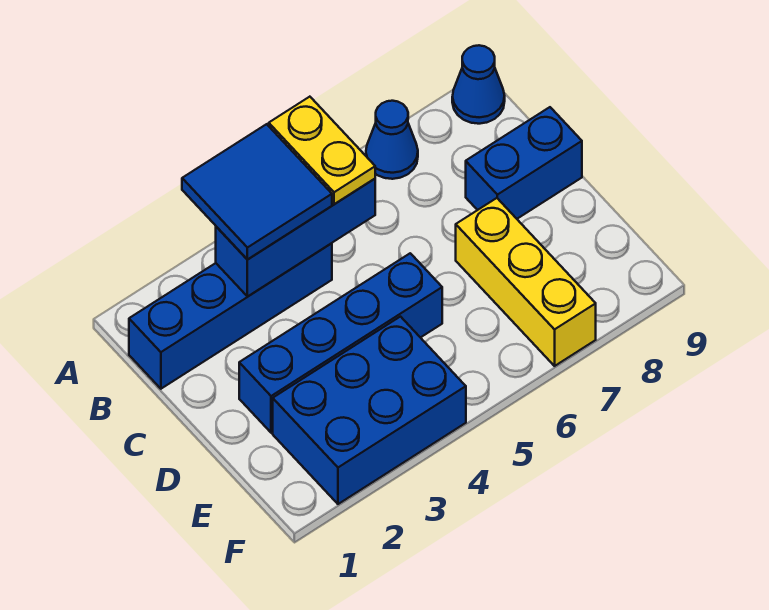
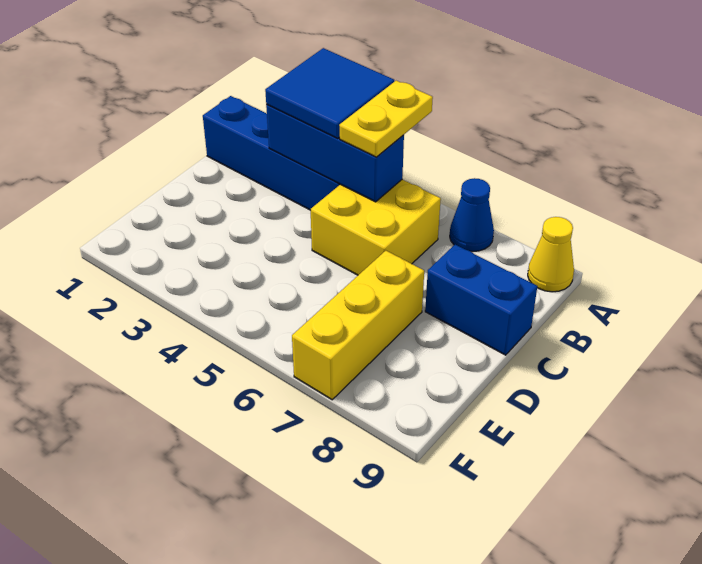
blue cone A9 level 1 -> yellow cone A9 level 1
none -> yellow brick B5:C6 level 1
blue brick D2:D5 level 1 -> none
blue brick E2:F4 level 1 -> none

